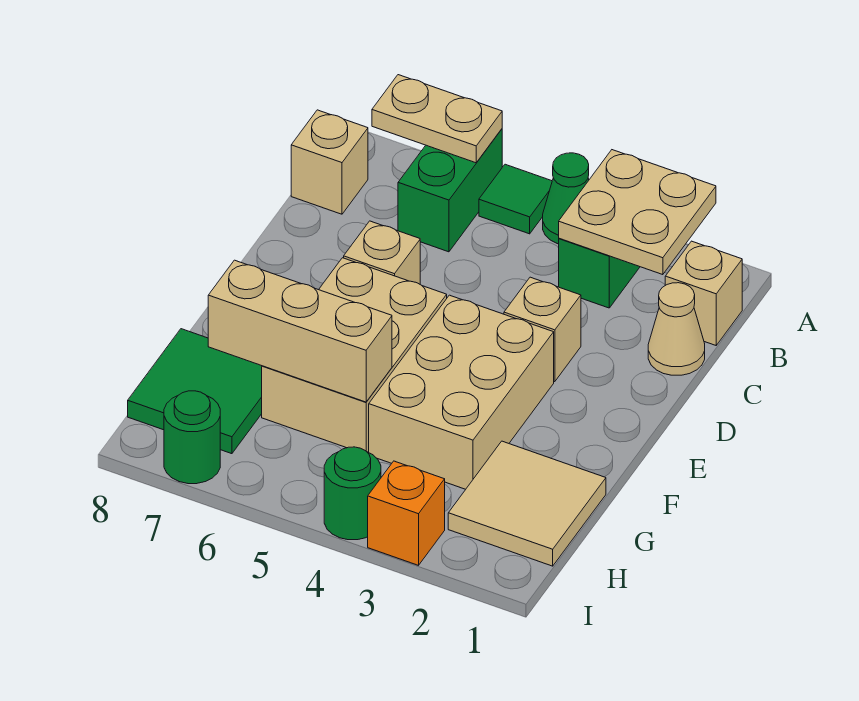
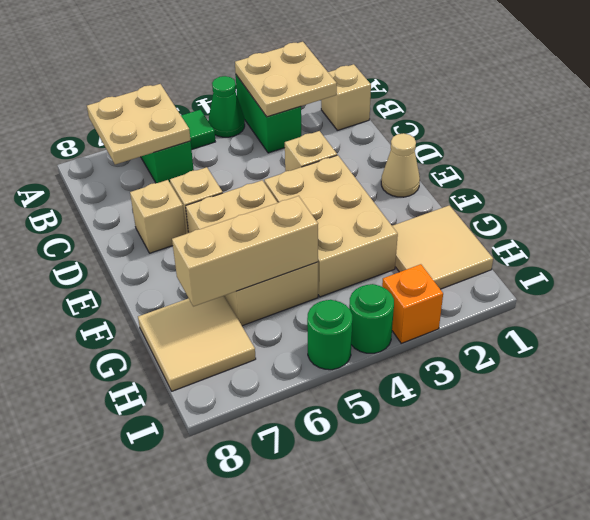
tan plate A6:A7 level 2 -> tan plate A6:B7 level 2
tan brick B8 level 1 -> tan brick D7 level 1
tan cone C1 level 1 -> tan cone E1 level 1
green tile G7:H8 level 1 -> tan tile G7:H8 level 1
green round brick I7 level 1 -> green round brick I5 level 1

